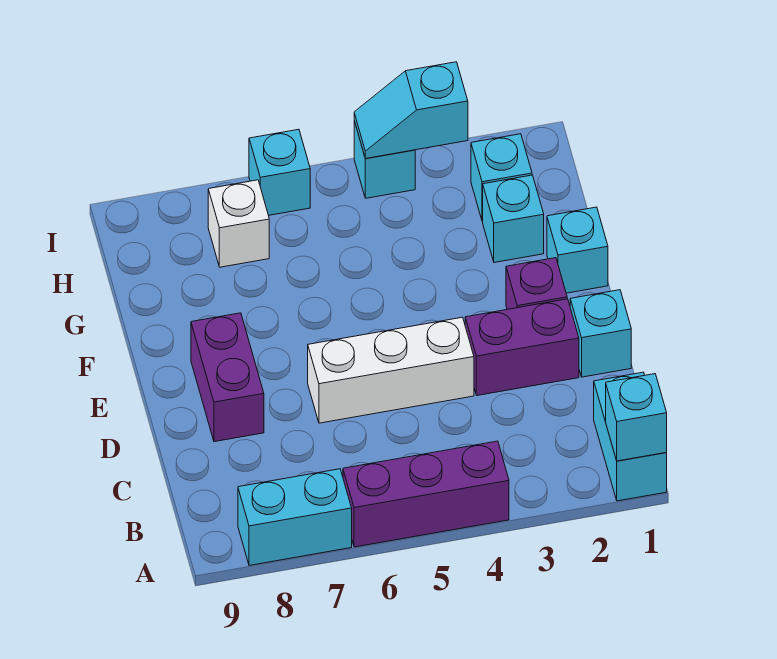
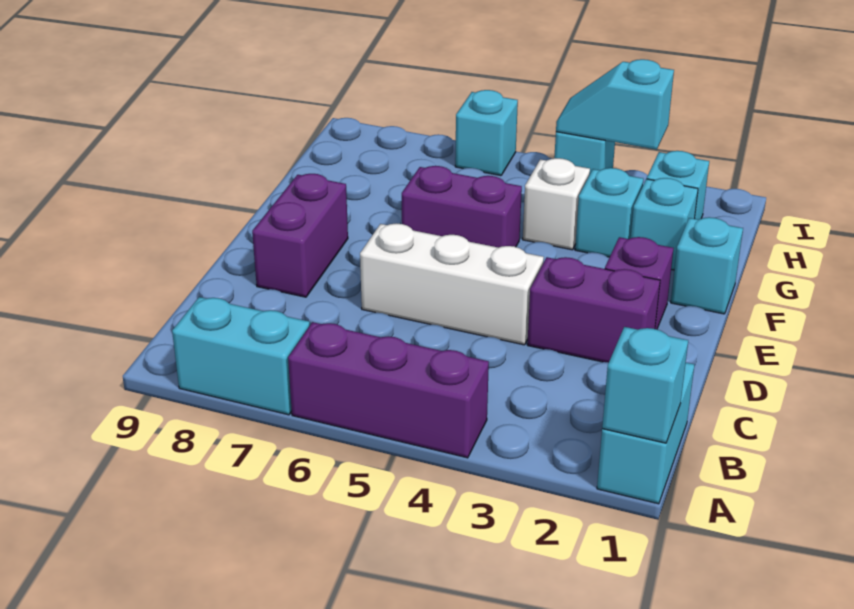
cyan brick D1 level 1 -> cyan brick G3 level 1
none -> purple brick F5:F6 level 1
white brick H7 level 1 -> white brick G4 level 1

